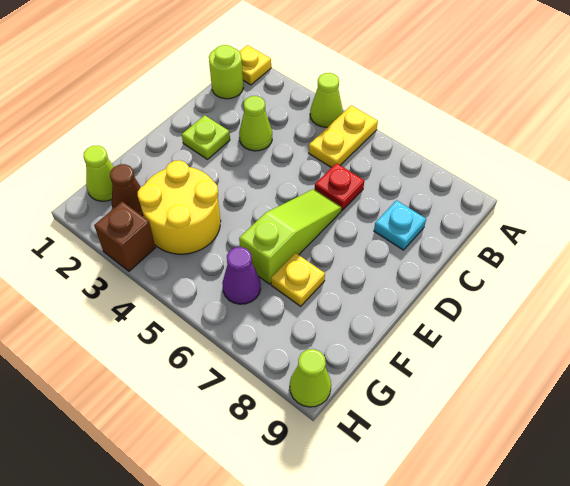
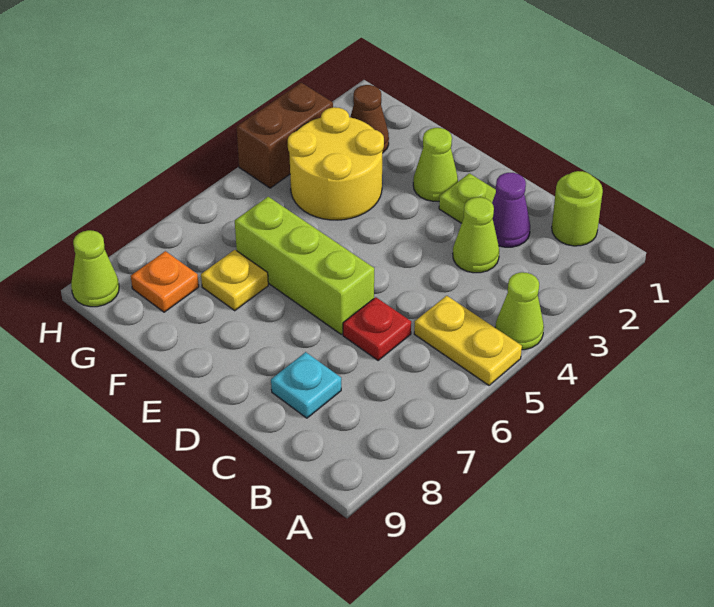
yellow plate A1 level 1 -> none
lime slope D6:F6 level 1 top F -> lime brick D6:F6 level 1
lime cone G1 level 1 -> lime cone E2 level 1
purple cone G6 level 1 -> purple cone C2 level 1
none -> orange plate G8 level 1
brown brick H3 level 1 -> brown brick H3:H4 level 1

